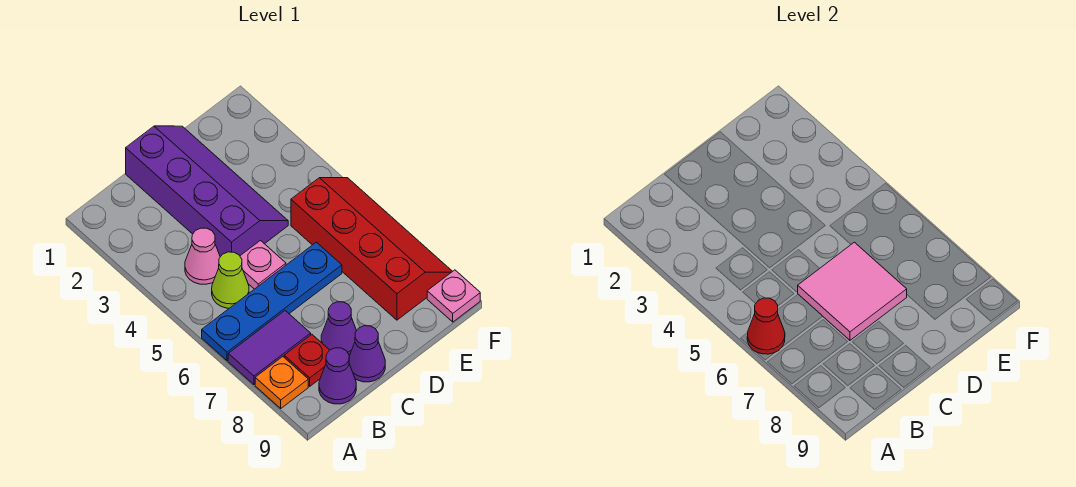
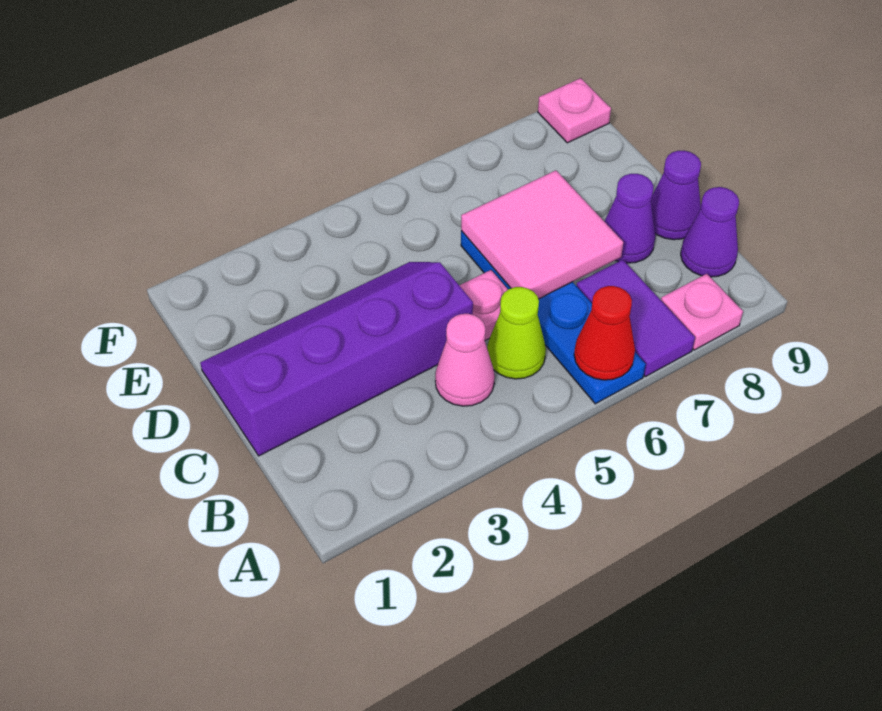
orange plate A8 level 1 -> pink plate A8 level 1
red plate B8 level 1 -> none
red slope E5:F8 level 1 top E -> none

